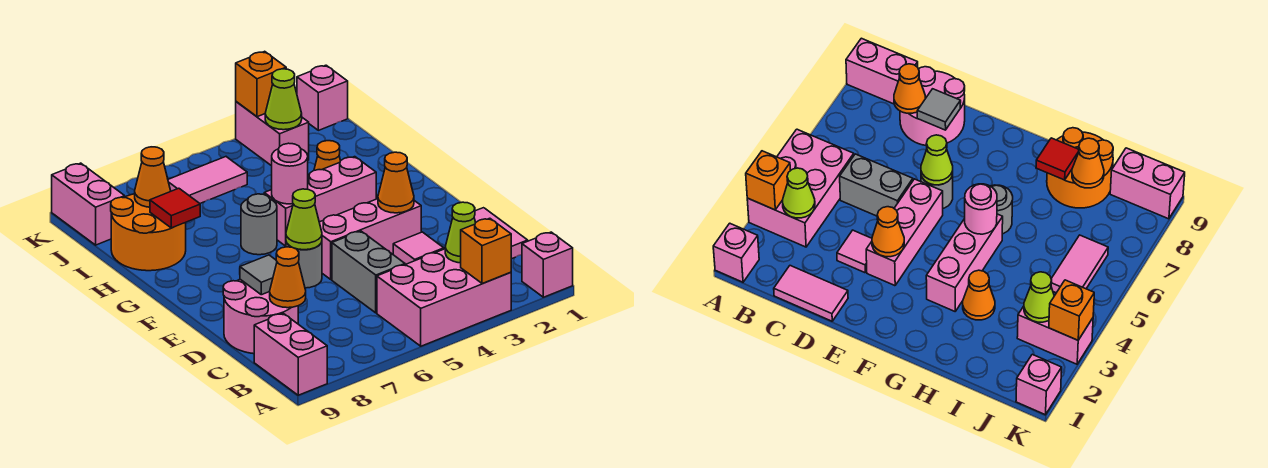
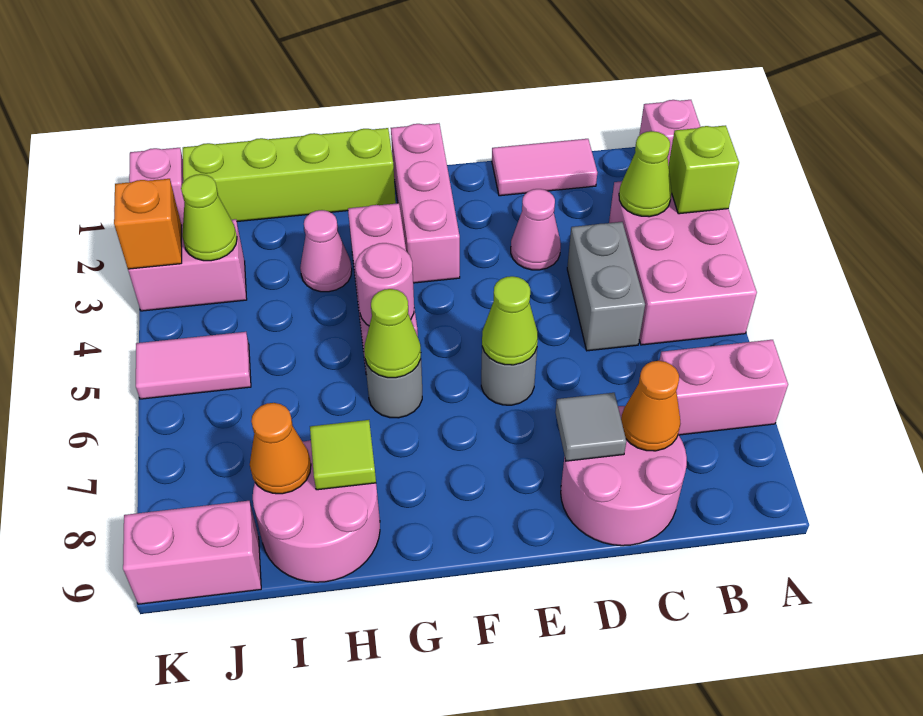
orange brick A3 level 2 -> lime brick A3 level 2
pink brick A9:B9 level 1 -> pink brick A7:B7 level 1
grey brick C5:D5 level 1 -> grey brick C4:C5 level 1
pink tile D3 level 1 -> pink cone D3 level 1
pink brick E3:E5 level 1 -> pink brick F1:F3 level 1
orange cone E3 level 2 -> none
none -> lime brick G1:J1 level 1
none -> lime cone G6 level 2
orange cone H3 level 1 -> pink cone H3 level 1
orange round brick H8:I9 level 1 -> pink round brick H8:I9 level 1
red tile H8 level 2 -> lime tile H8 level 2
pink tile J5:J6 level 1 -> pink tile J5:K5 level 1

